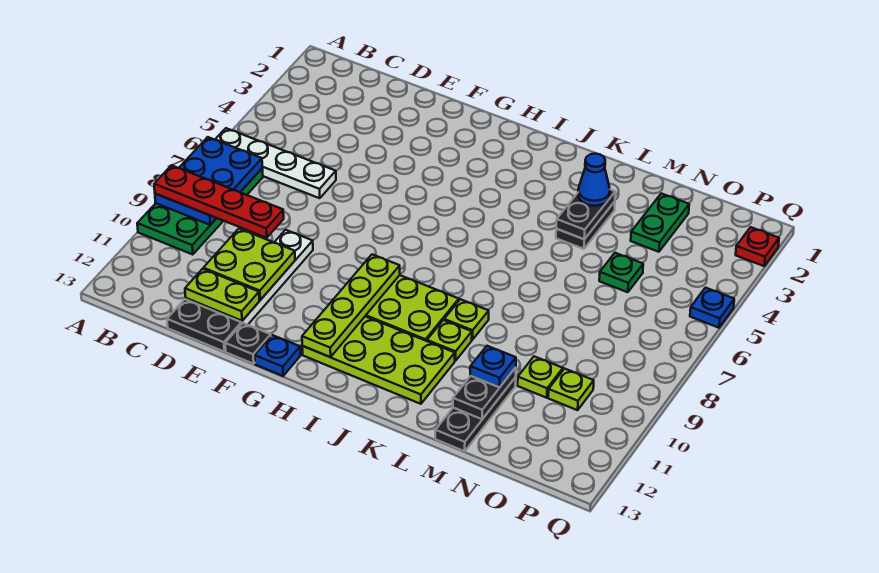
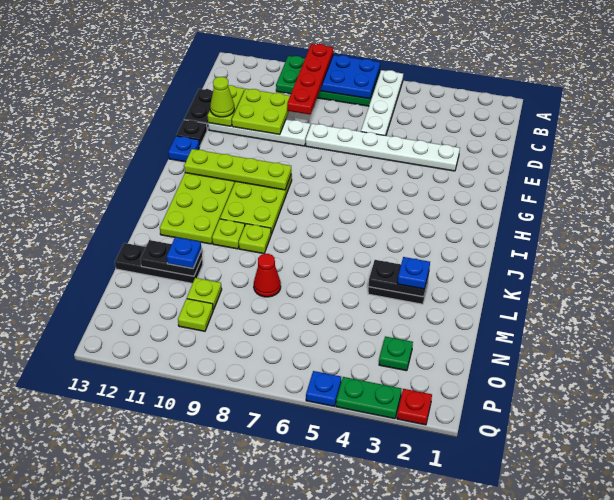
none -> white plate E3:E8 level 1
none -> lime cone E12 level 3
blue cone L3 level 3 -> blue plate L3 level 3
none -> red cone M8 level 1
green plate N2:N3 level 1 -> green plate Q3:Q4 level 1
green plate N5 level 1 -> green plate O3 level 1

